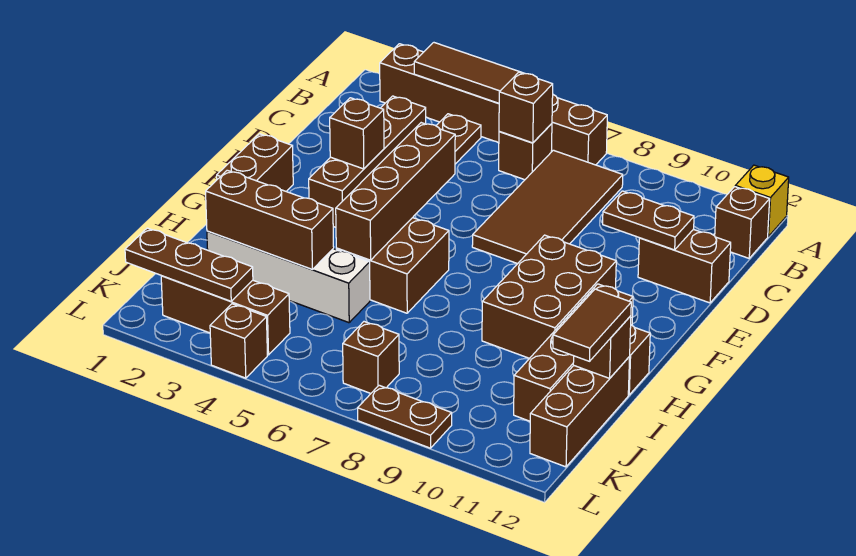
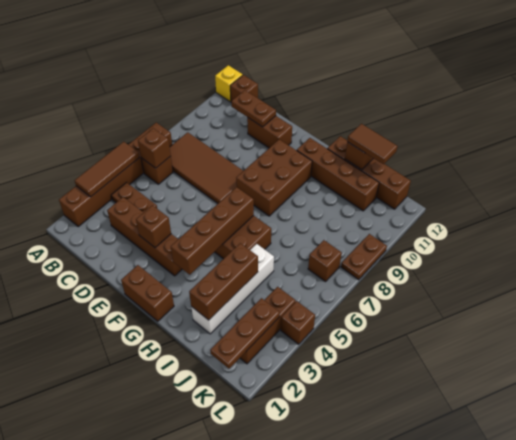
brown plate D10:D11 level 2 -> brown plate C11:D11 level 2
brown brick D11:D12 level 1 -> brown brick D11:E11 level 1
brown brick E5:H5 level 2 -> brown brick G3:G6 level 2
brown brick F9:H10 level 1 -> brown brick F8:G10 level 1

